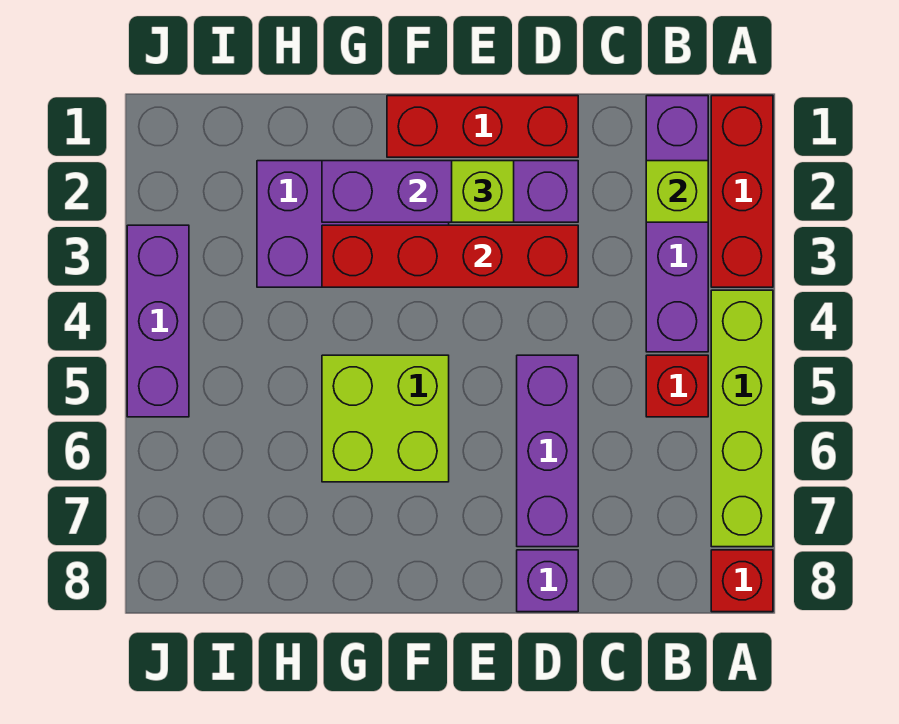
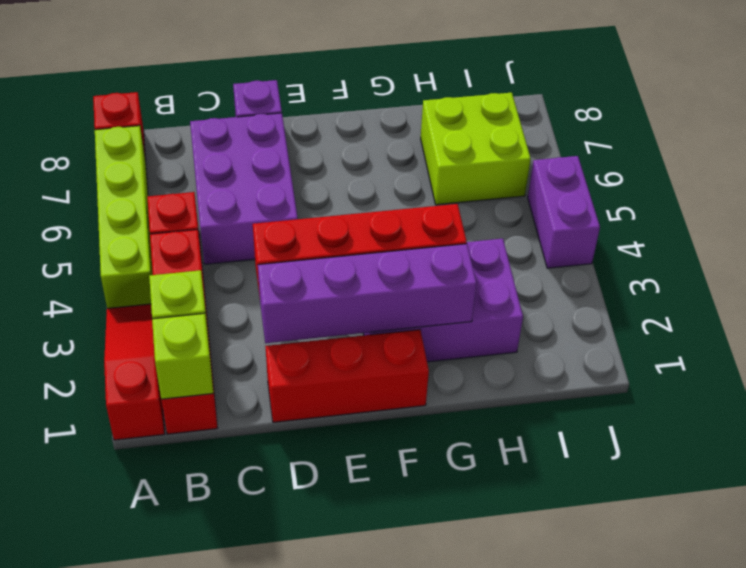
red brick A1:A3 level 1 -> red slope A1:A3 level 1 top 1
purple brick B1:B4 level 1 -> red brick B1:B4 level 1
purple brick D5:D7 level 1 -> purple brick C5:D7 level 1
lime brick E2 level 3 -> lime brick B1 level 2
lime brick F5:G6 level 1 -> lime brick H6:I7 level 1
purple brick J3:J5 level 1 -> purple brick J4:J5 level 1

